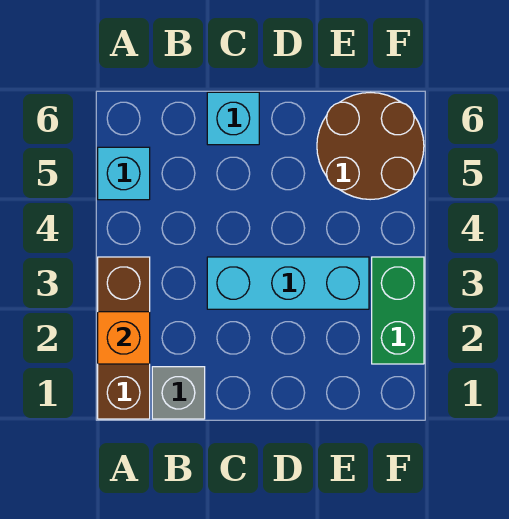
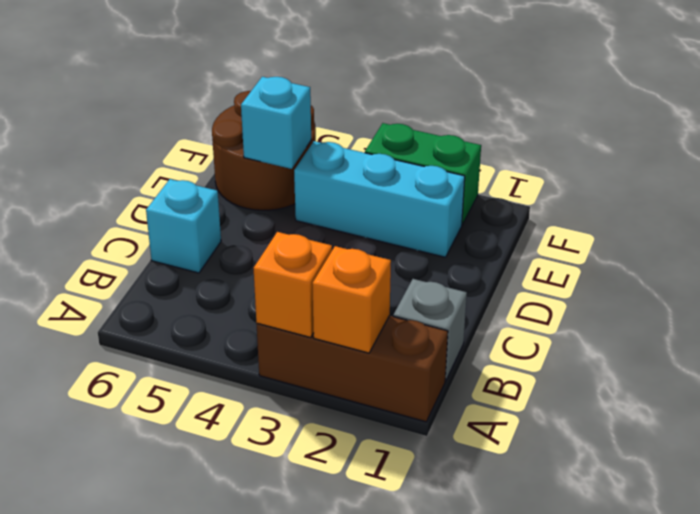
none -> orange brick A3 level 2
cyan brick A5 level 1 -> cyan brick E5 level 2
cyan brick C3:E3 level 1 -> cyan brick E2:E4 level 1

